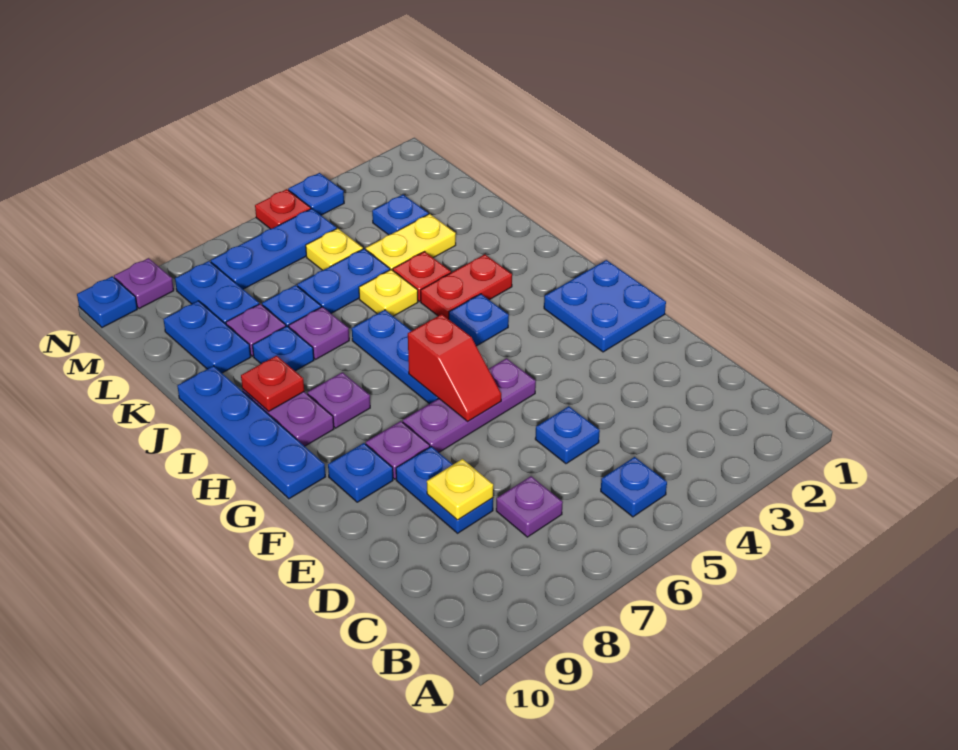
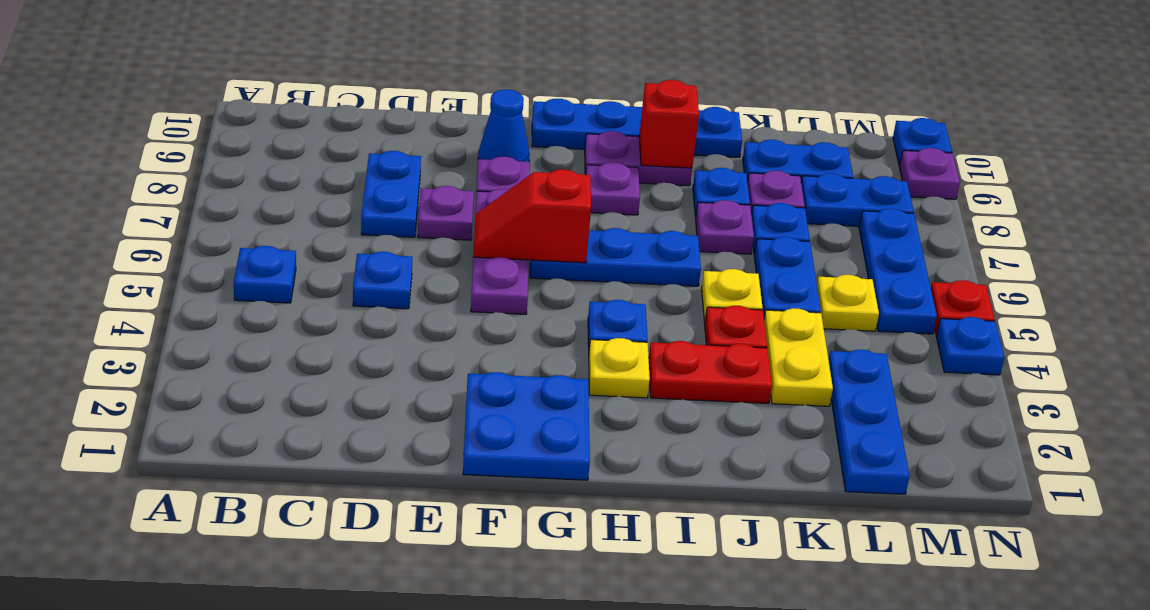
purple plate C7 level 1 -> purple plate E7 level 1
blue plate D8:E8 level 1 -> blue plate D7:D8 level 1
yellow plate D8 level 2 -> yellow plate H3 level 1
blue plate F9 level 1 -> blue cone F9 level 1
red plate I3:I4 level 1 -> red plate I3:J3 level 1
red plate I9 level 2 -> red brick I9 level 2
blue plate L3 level 1 -> blue plate L1:L3 level 1

